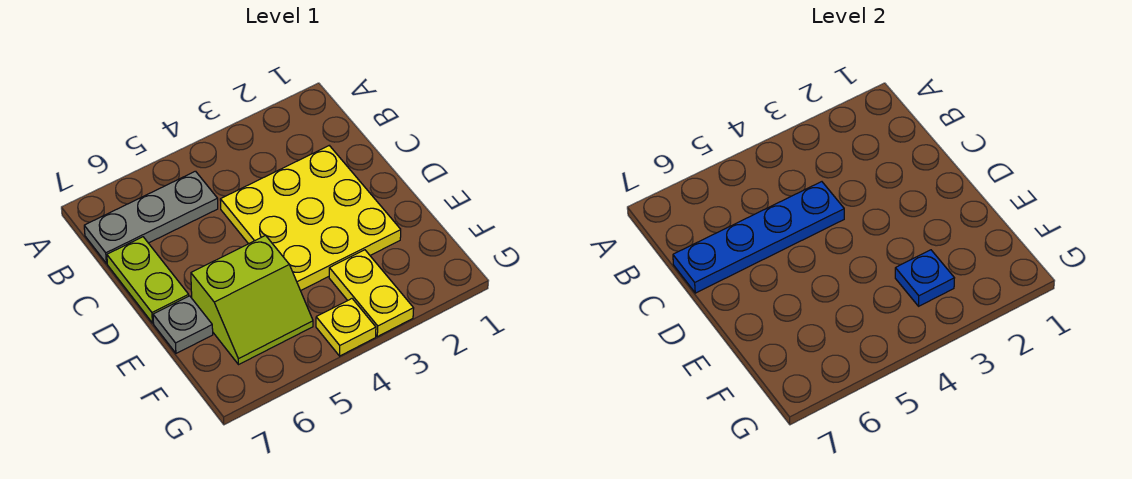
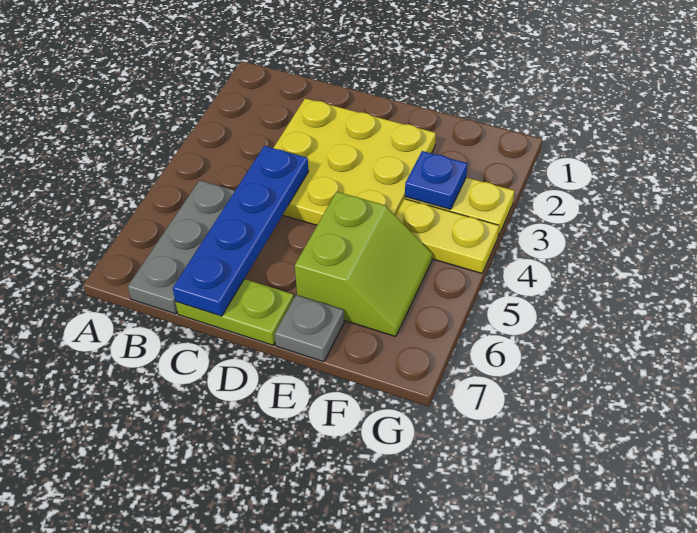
yellow plate G4 level 1 -> yellow plate F4:G4 level 1

